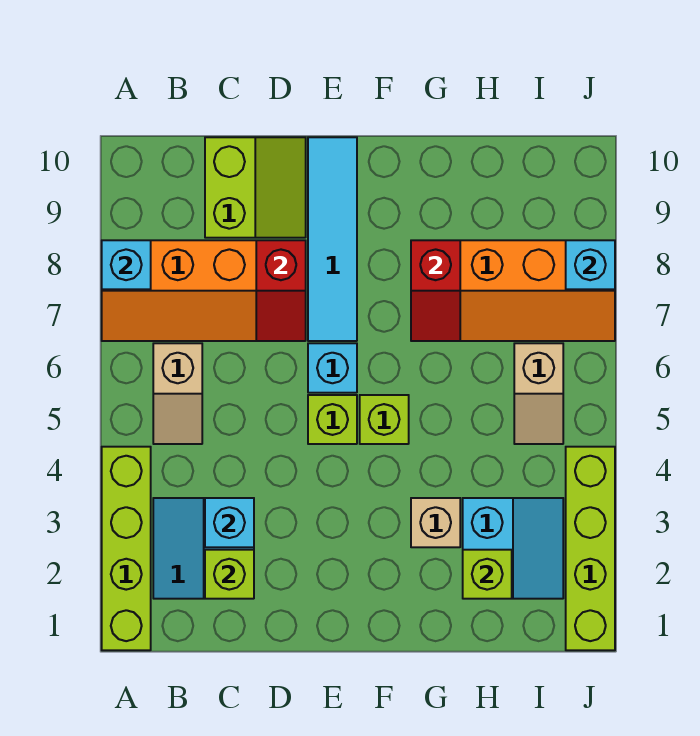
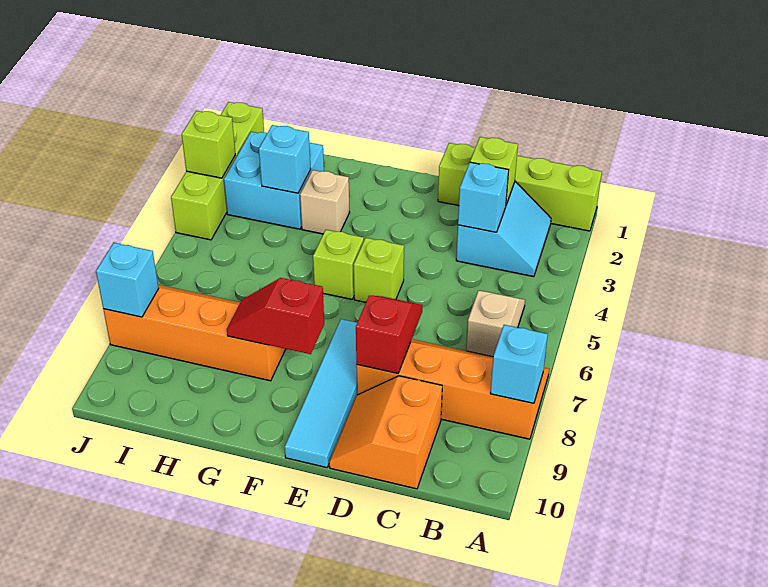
lime brick A1:A4 level 1 -> lime brick A1:D1 level 1
lime slope C9:D10 level 1 top C -> orange slope C9:D10 level 1 top C
cyan brick E6 level 1 -> cyan brick H3 level 2
red slope G7:G8 level 2 top 8 -> red slope F8:G8 level 2 top F
cyan slope H2:I3 level 1 top H -> cyan brick H2:I3 level 1
lime brick H2 level 2 -> lime brick J3 level 2
tan slope I5:I6 level 1 top 6 -> none

